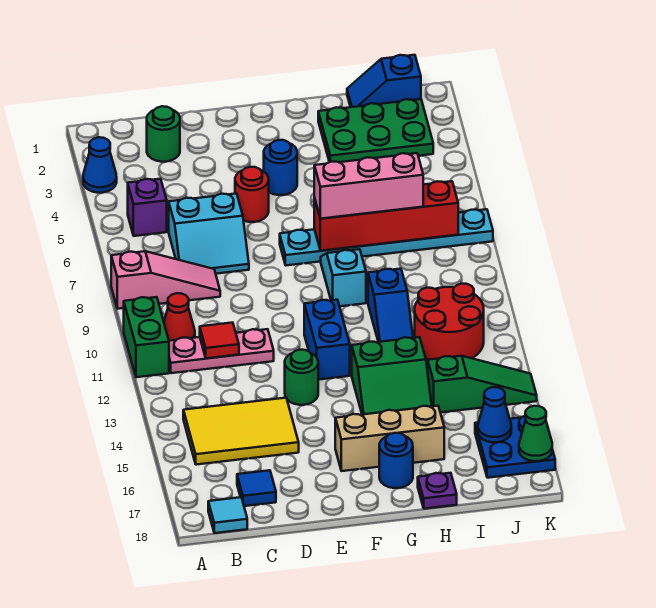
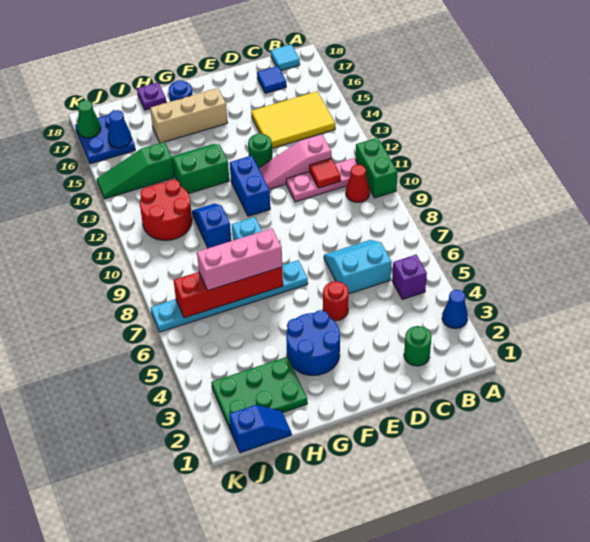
pink slope A8:C8 level 1 top A -> pink slope C12:E12 level 1 top C
blue round brick F4 level 1 -> blue round brick F3:G4 level 1

